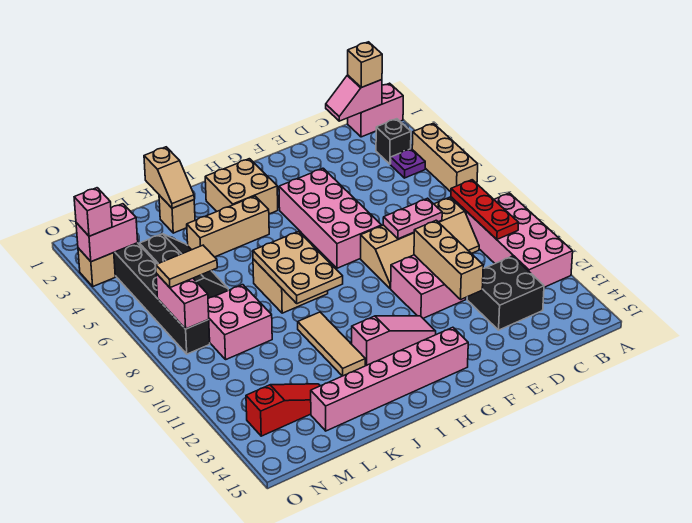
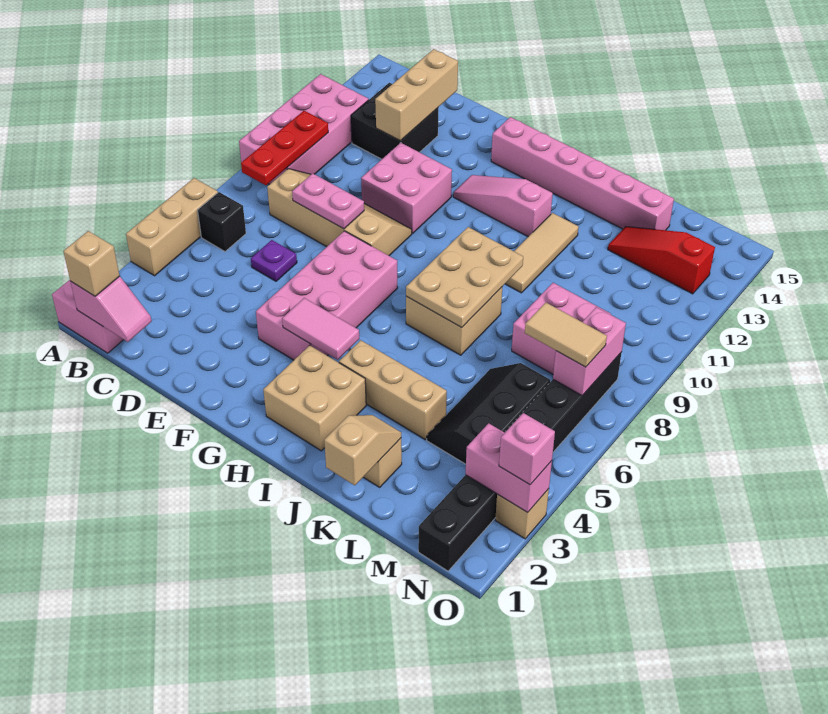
black brick B3 level 1 -> black brick B6 level 1
purple plate B4 level 1 -> purple plate D6 level 1
tan brick E10:E12 level 2 -> tan brick D12:D14 level 2
none -> pink tile G4:H4 level 2

